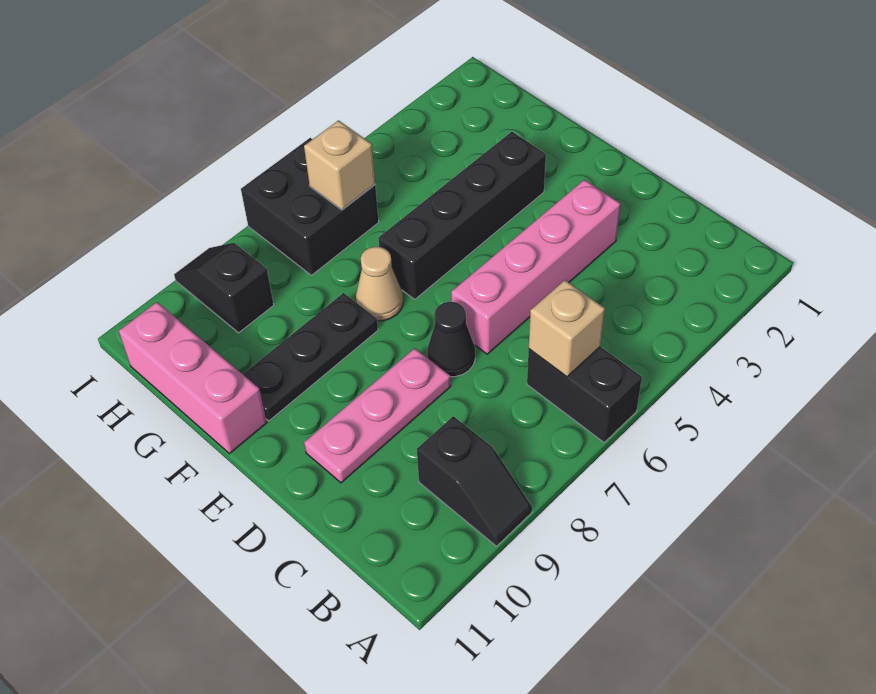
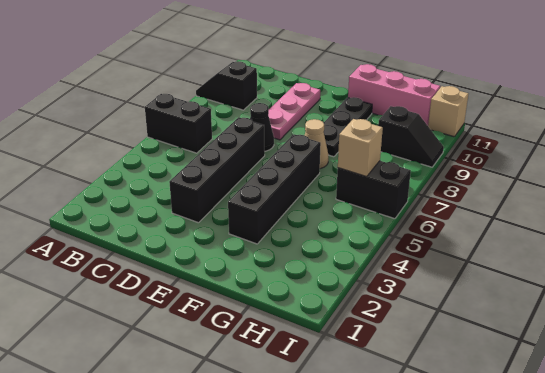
tan brick B6 level 2 -> tan brick I11 level 1
pink brick D3:D6 level 1 -> black brick D3:D6 level 1
black brick H6:I7 level 1 -> black brick H6:I6 level 1

